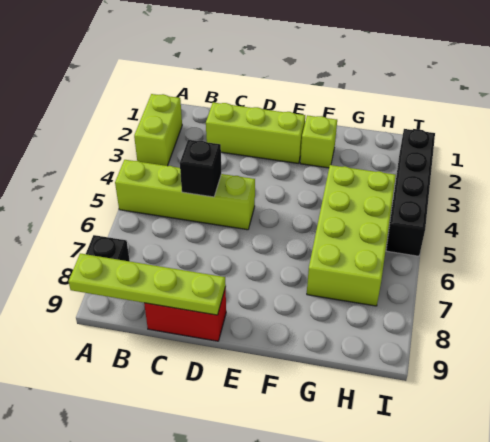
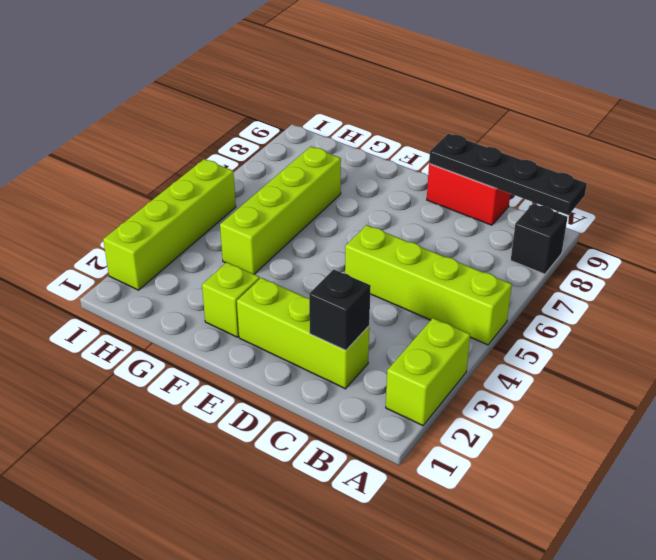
lime plate A9:D9 level 2 -> black plate A9:D9 level 2
black brick C5 level 2 -> black brick C2 level 2
lime brick G4:H7 level 1 -> lime brick G4:G7 level 1
black brick I2:I5 level 1 -> lime brick I2:I5 level 1

